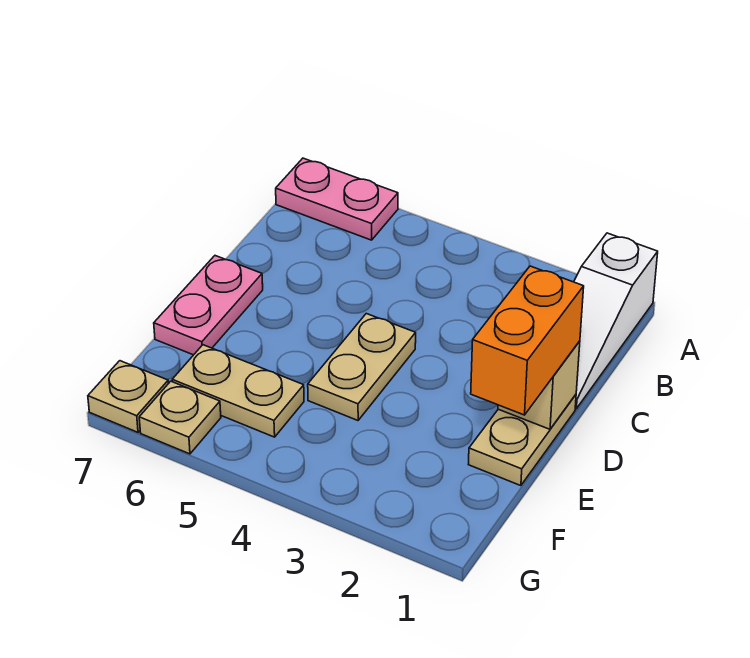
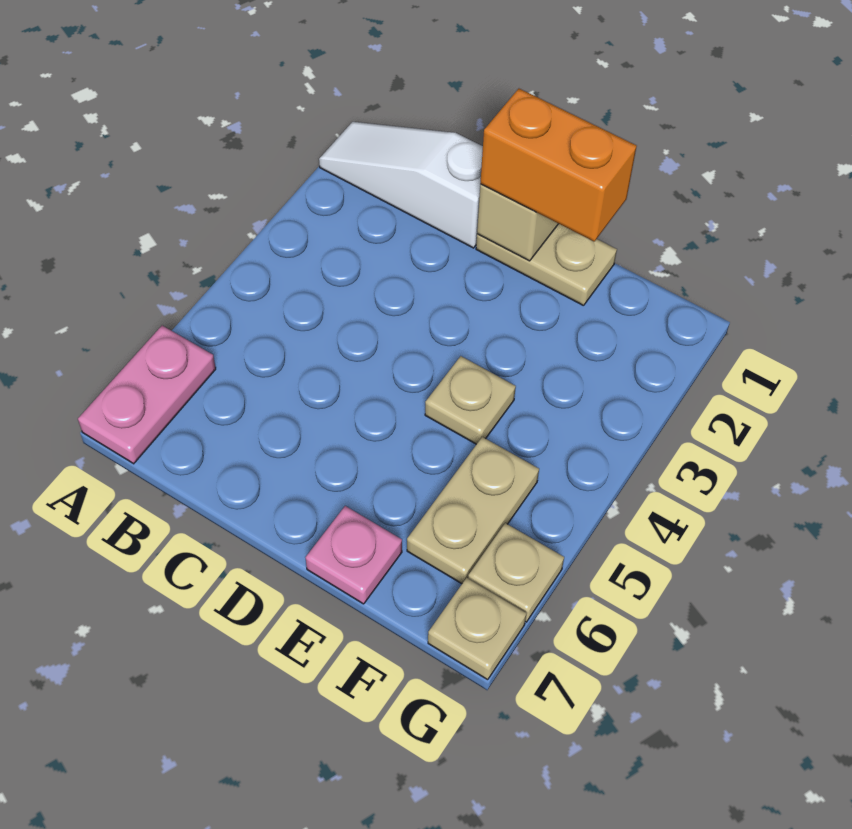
white slope A1:C1 level 1 top A -> white slope A1:C1 level 1 top C
tan plate D4:E4 level 1 -> tan plate E4 level 1
pink plate D7:E7 level 1 -> pink plate E7 level 1

